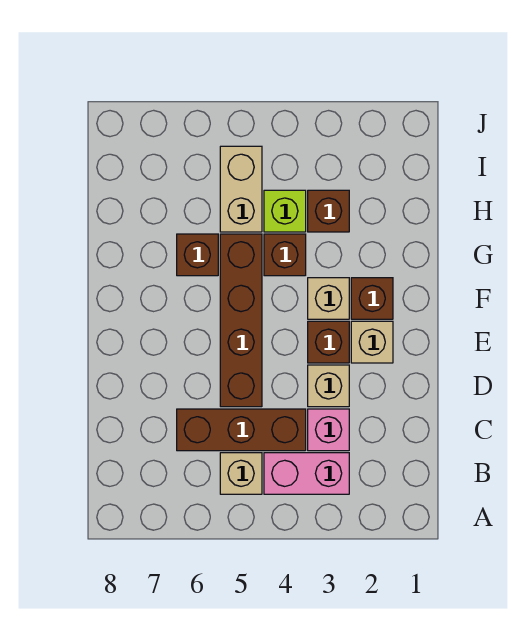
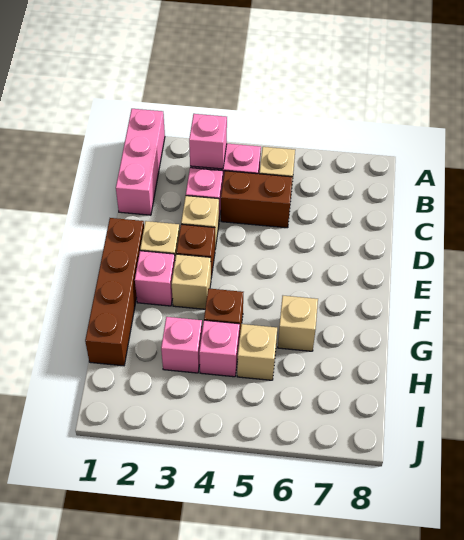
none -> pink brick A1:C1 level 1
none -> pink brick B3 level 2
brown brick C4:C6 level 1 -> brown brick C4:C5 level 1
brown brick D5:G5 level 1 -> brown brick E1:H1 level 1
brown brick F2 level 1 -> pink brick F2 level 1
brown brick G6 level 1 -> tan brick G6 level 1
brown brick H3 level 1 -> pink brick H3 level 1
lime brick H4 level 1 -> pink brick H4 level 1
tan brick H5:I5 level 1 -> tan brick H5 level 1

